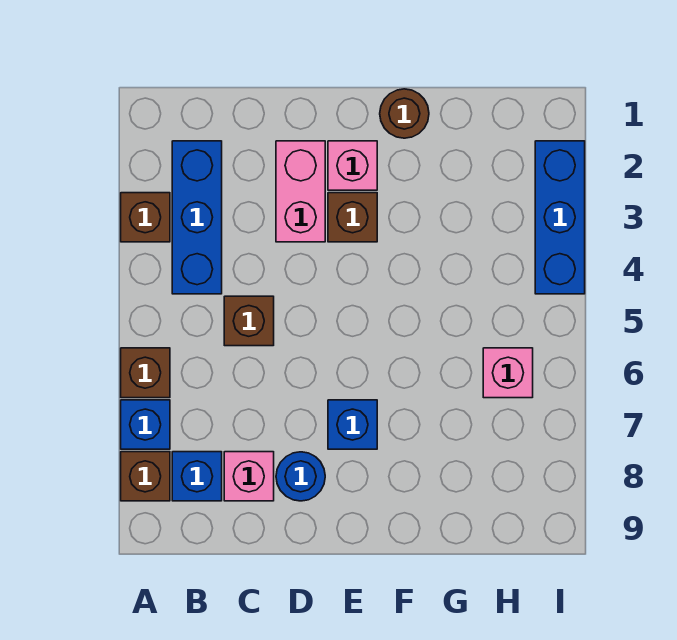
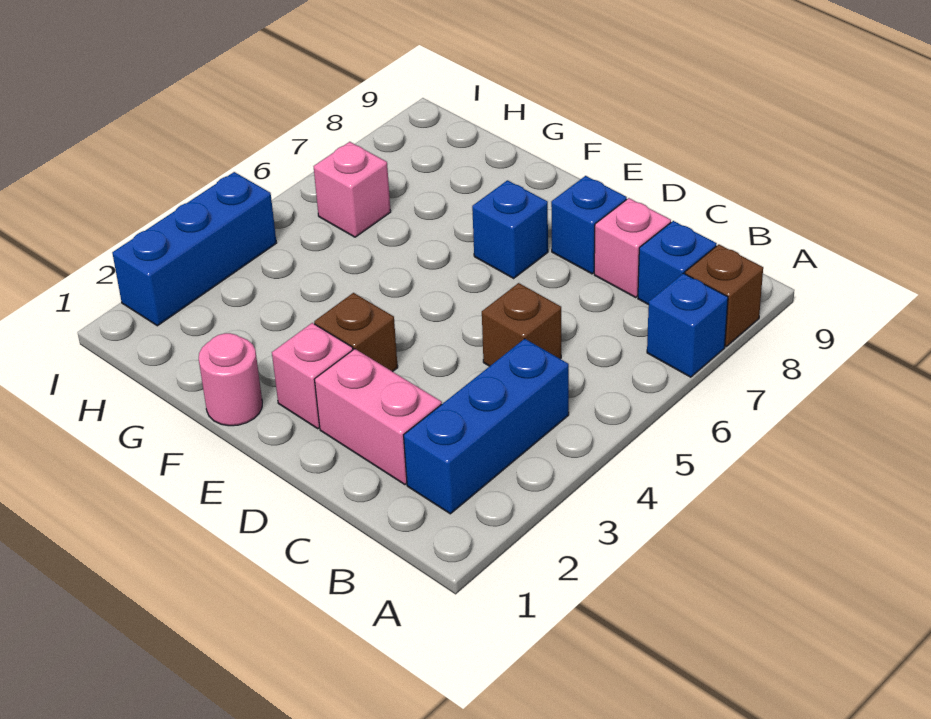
brown brick A3 level 1 -> none
brown brick A6 level 1 -> none
pink brick D2:D3 level 1 -> pink brick C2:D2 level 1
blue round brick D8 level 1 -> blue brick D8 level 1
brown round brick F1 level 1 -> pink round brick F1 level 1

